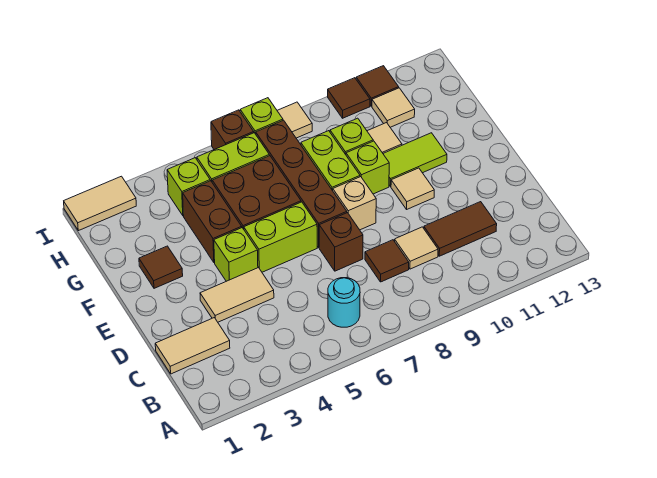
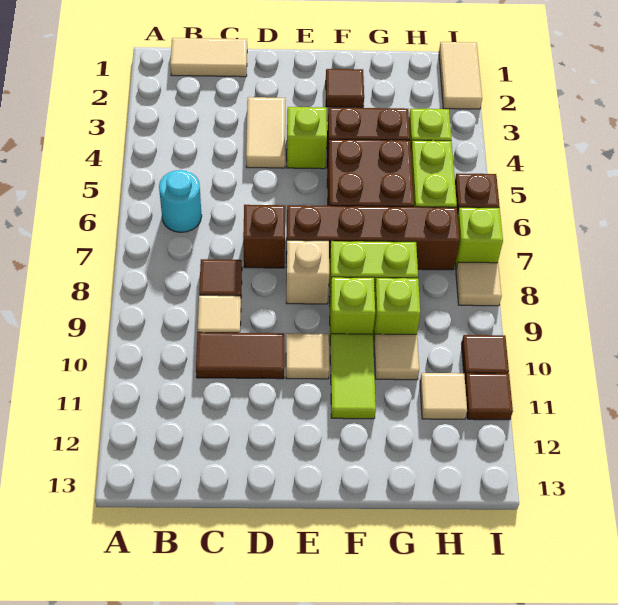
tan tile C1:C2 level 1 -> tan tile B1:C1 level 1
brown tile C10:C11 level 1 -> brown tile C10:D10 level 1
lime brick E5:E6 level 1 -> none

